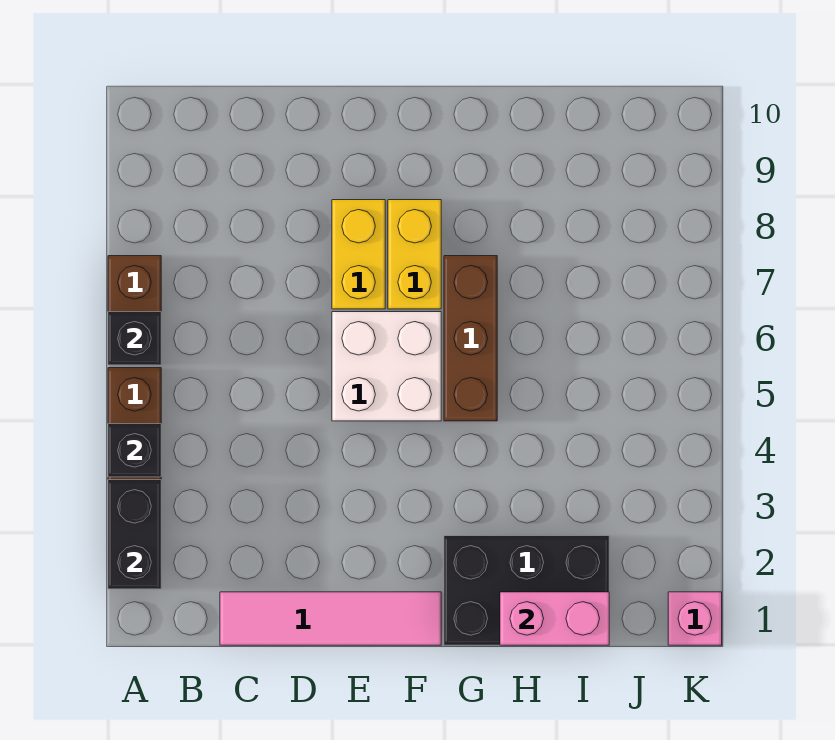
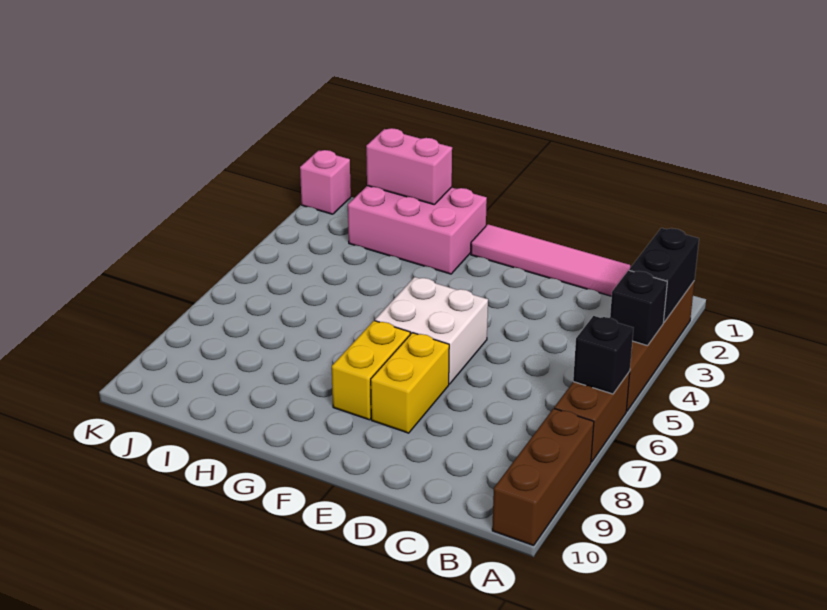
black brick G1:I2 level 1 -> pink brick G1:I2 level 1
brown brick G5:G7 level 1 -> brown brick A8:A10 level 1

